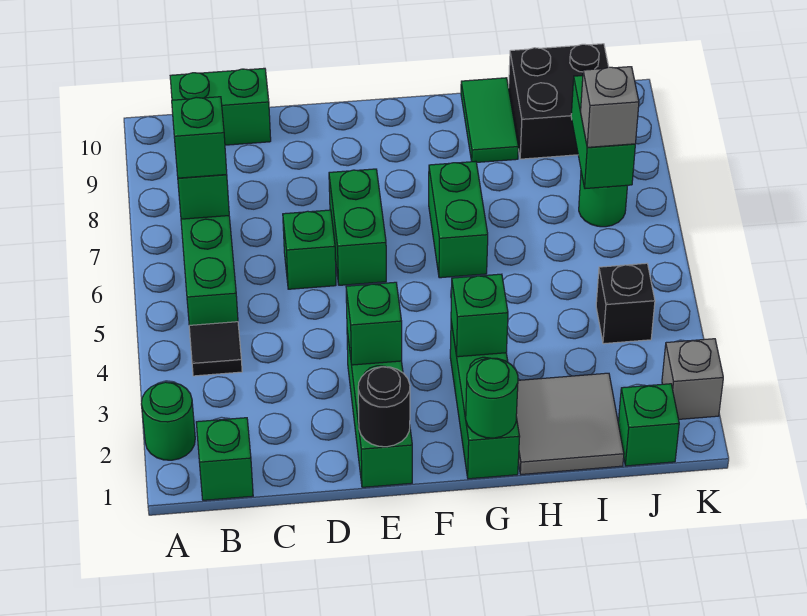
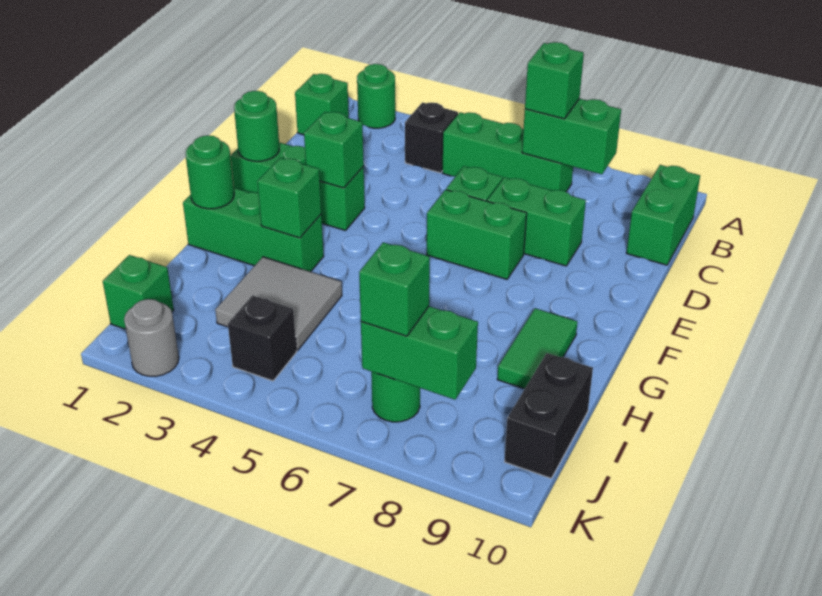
black tile B4 level 1 -> black brick B4 level 1
black round brick E1 level 2 -> green round brick E1 level 2
green brick G6:G7 level 1 -> green brick D7:D8 level 1
grey tile H1:I2 level 1 -> grey tile H3:I4 level 1
green tile H9:H10 level 1 -> green tile G9:H9 level 1
black brick I9:J10 level 1 -> black brick I10:J10 level 1
grey brick J7 level 3 -> green brick J7 level 3
grey brick K2 level 1 -> grey round brick K2 level 1

